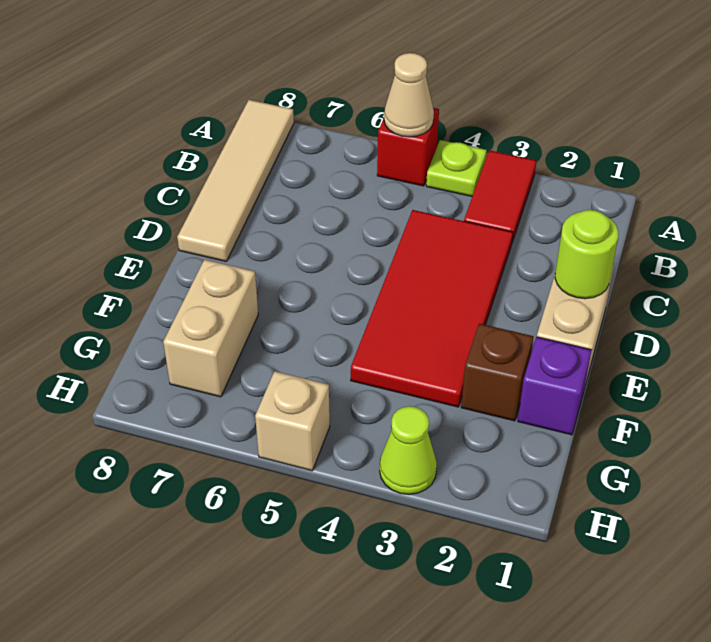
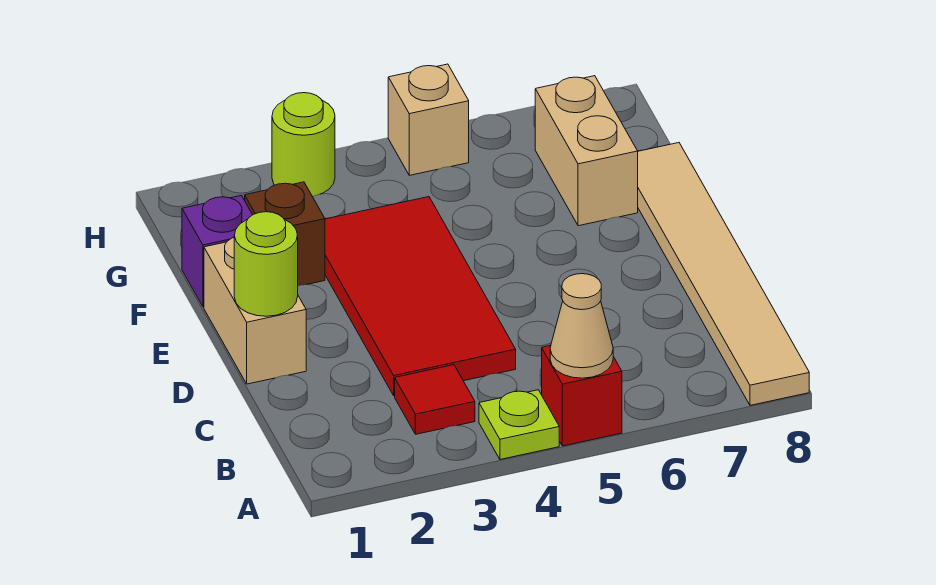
red tile A3:B3 level 1 -> red tile B3 level 1
tan tile A8:D8 level 1 -> tan tile A8:F8 level 1
lime cone H3 level 1 -> lime round brick H3 level 1

